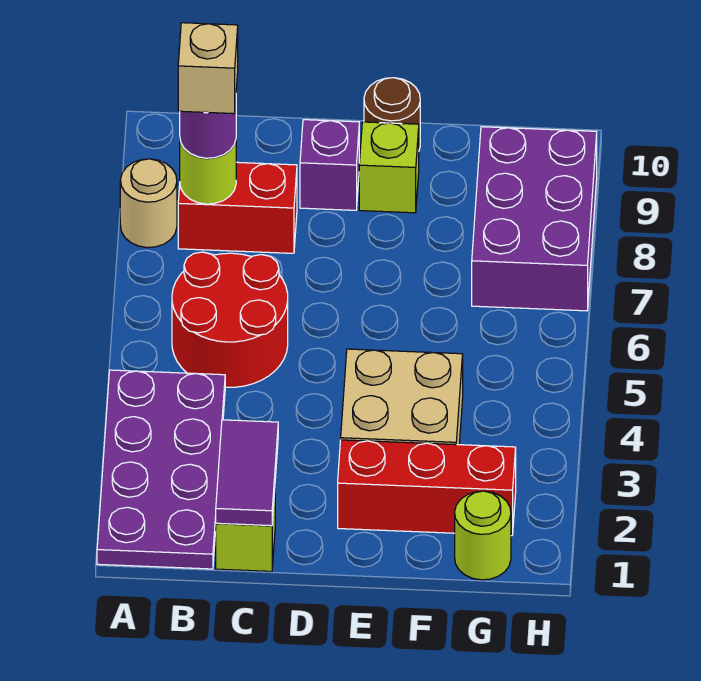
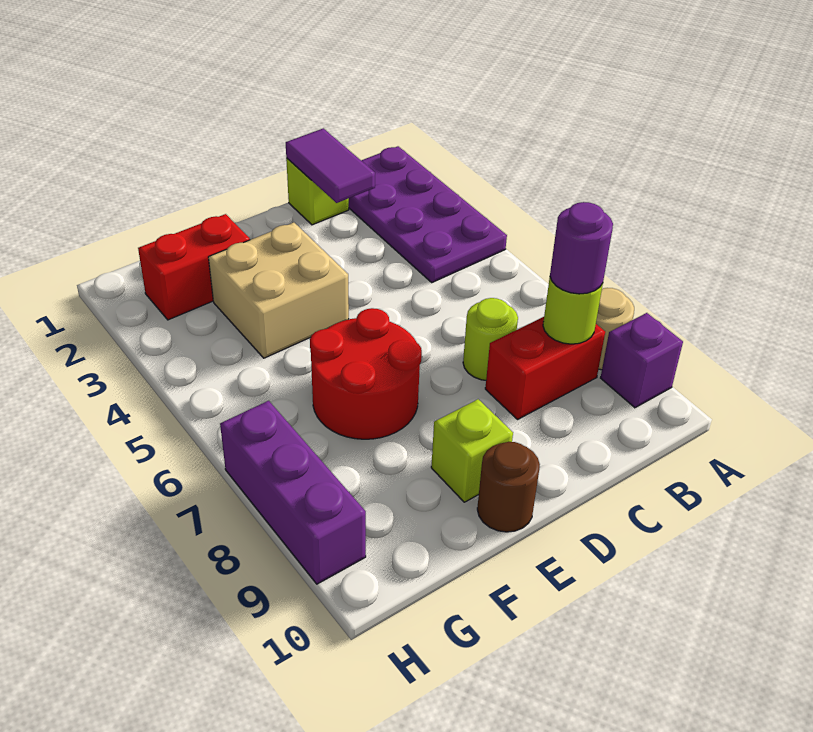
red round brick B5:C6 level 1 -> red round brick E6:F7 level 1
tan brick B8 level 4 -> none
purple brick D9 level 1 -> purple brick A9 level 1
red brick E2:G2 level 1 -> red brick F2:G2 level 1
lime round brick G1 level 1 -> lime round brick C7 level 1
purple brick G7:H9 level 1 -> purple brick H7:H9 level 1

